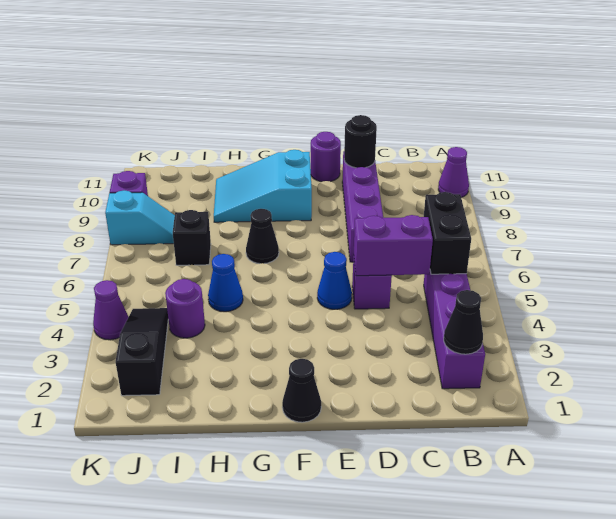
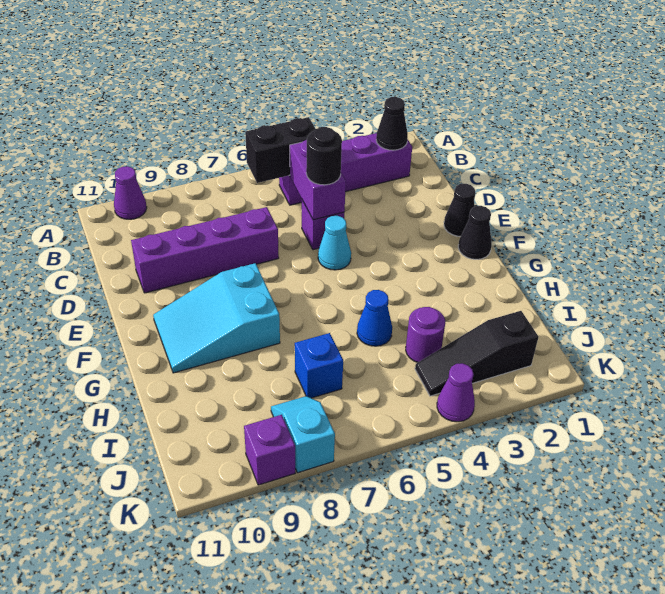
black round brick D10 level 2 -> black round brick D5 level 3
blue cone E5 level 1 -> cyan cone E5 level 1
purple round brick E11 level 1 -> none
cyan slope F9:H10 level 1 top F -> cyan slope F8:G10 level 1 top 8
black cone G7 level 1 -> black cone E1 level 1
black brick I7 level 1 -> blue brick I7 level 1

